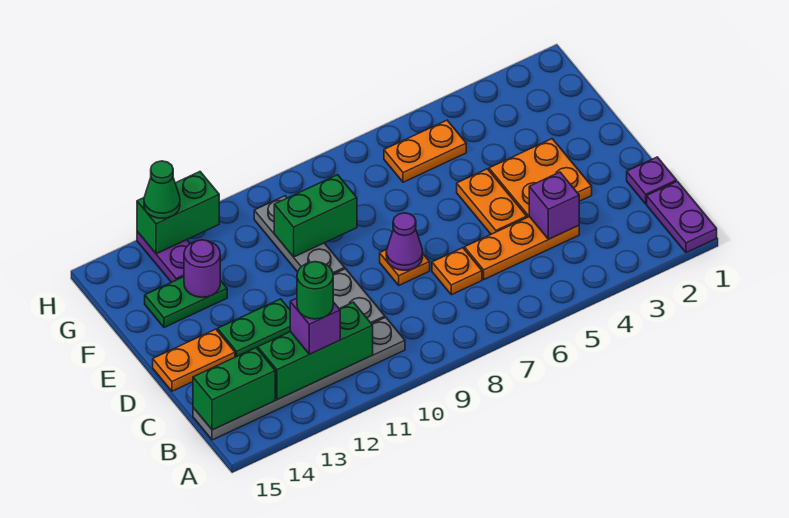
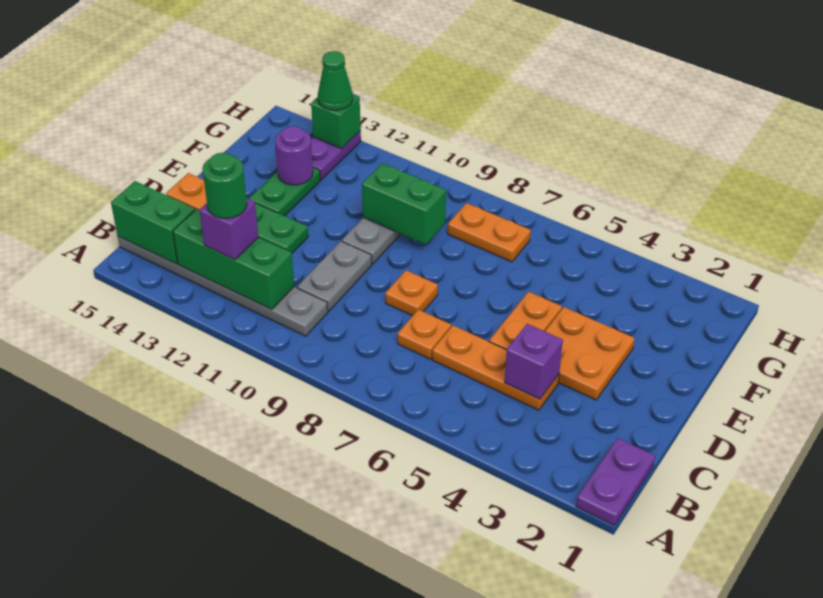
purple plate C1 level 1 -> none
purple cone D8 level 2 -> none
green plate F13:F14 level 1 -> green plate E13:F13 level 1
orange plate G5:G6 level 1 -> orange plate G7:G8 level 1
green brick H12:H13 level 2 -> green brick H13 level 2

